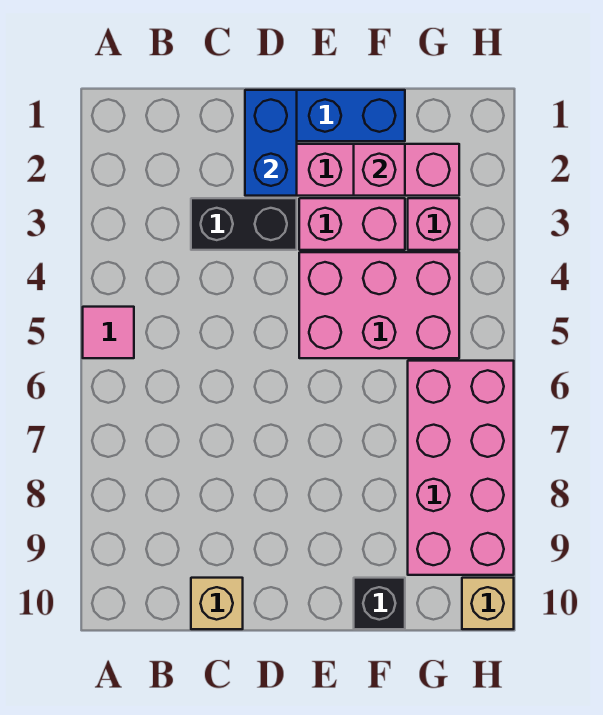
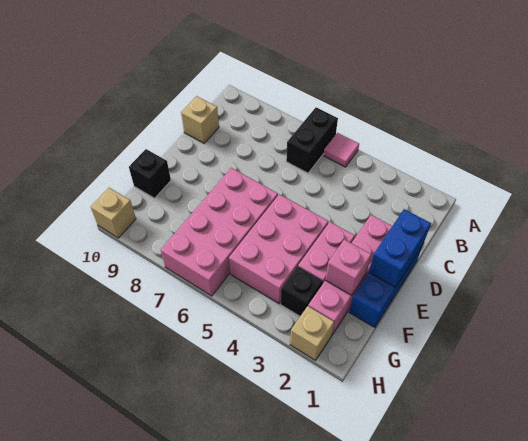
black brick C3:D3 level 1 -> black brick A6:B6 level 1
blue brick D1:D2 level 2 -> blue brick D1:E1 level 2
pink brick G3 level 1 -> black brick G3 level 1
pink brick G6:H9 level 1 -> pink brick E6:H7 level 1
none -> tan brick H2 level 1

